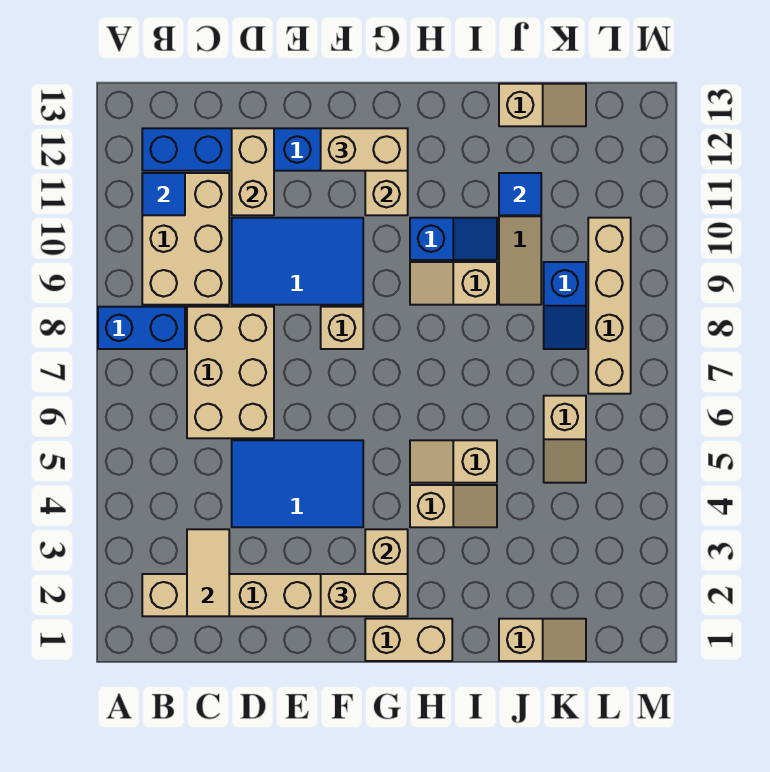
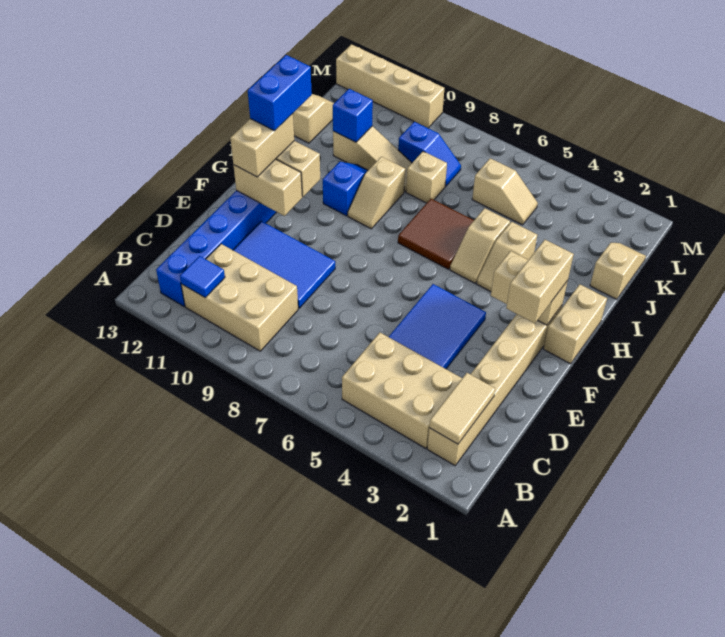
blue brick A8:B8 level 1 -> blue brick G12:H12 level 4
tan tile C2:C3 level 2 -> tan tile B2:C2 level 2
tan brick C6:D8 level 1 -> tan brick B3:C5 level 1
blue tile D9:F10 level 1 -> blue tile D9:E11 level 1
tan brick D11:D12 level 2 -> tan brick F11:F12 level 2
tan brick F8 level 1 -> tan brick J8 level 1
tan slope H4:I4 level 1 top H -> tan slope H4:I4 level 1 top I
none -> brown tile H6:I7 level 1
blue tile J11 level 2 -> blue brick J11 level 2
tan brick L7:L10 level 1 -> tan brick M10:M13 level 1

